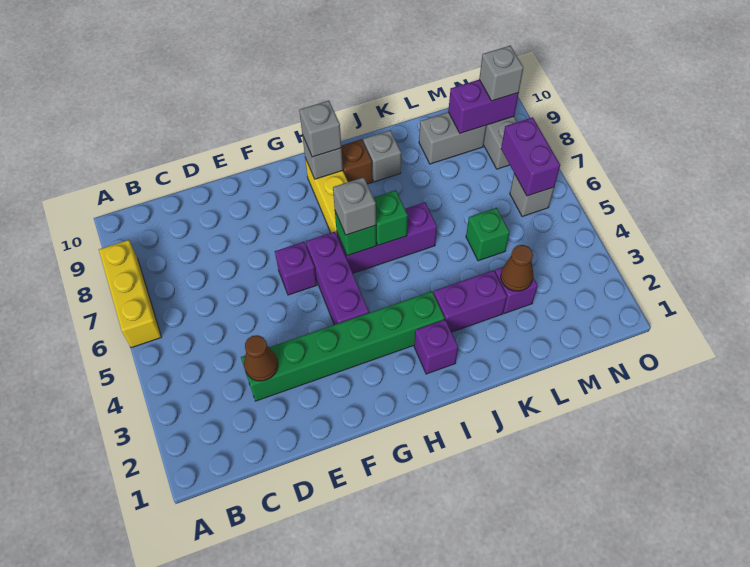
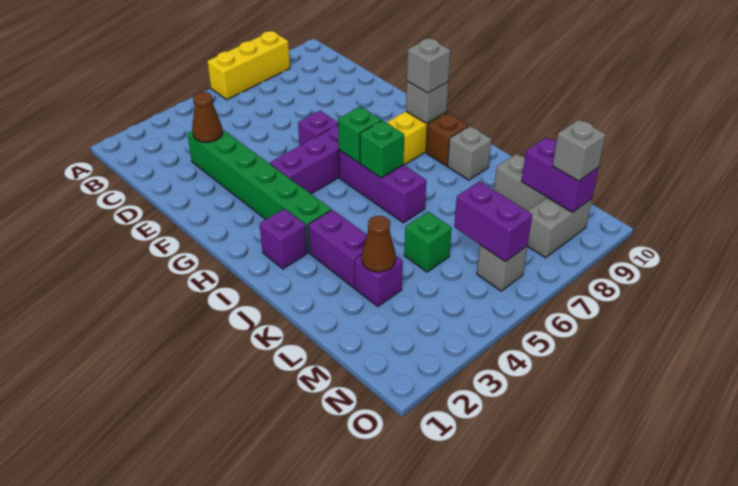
grey brick H6 level 3 -> none
purple brick N6:N7 level 2 -> purple brick M6:N6 level 2

